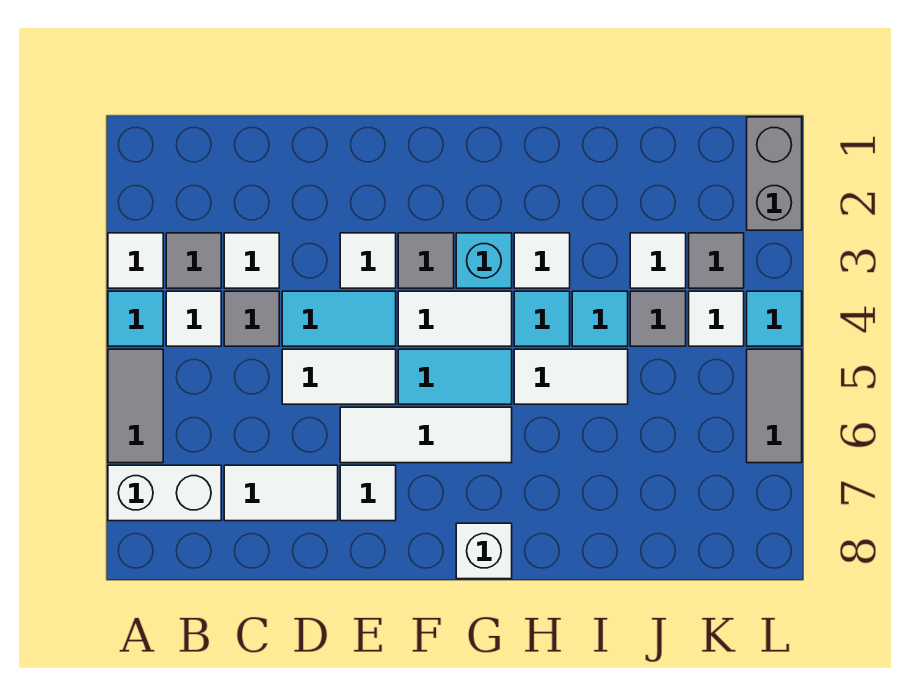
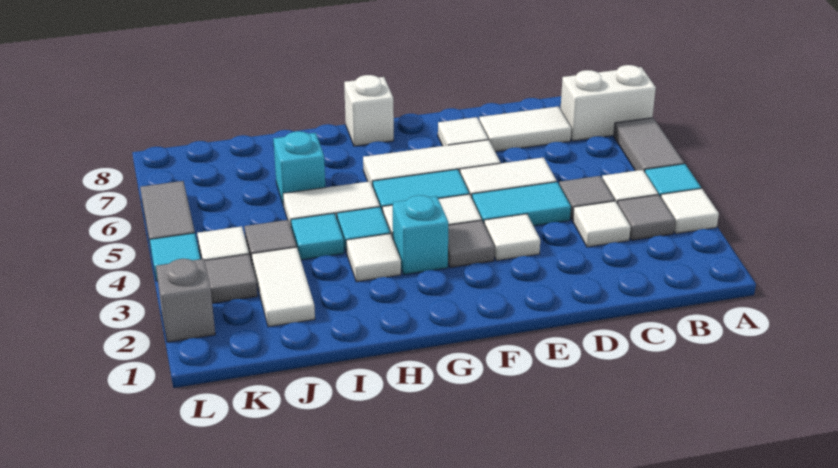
none -> cyan brick I6 level 1
white tile J3 level 1 -> white tile J2:J3 level 1
grey brick L1:L2 level 1 -> grey brick L2 level 1

